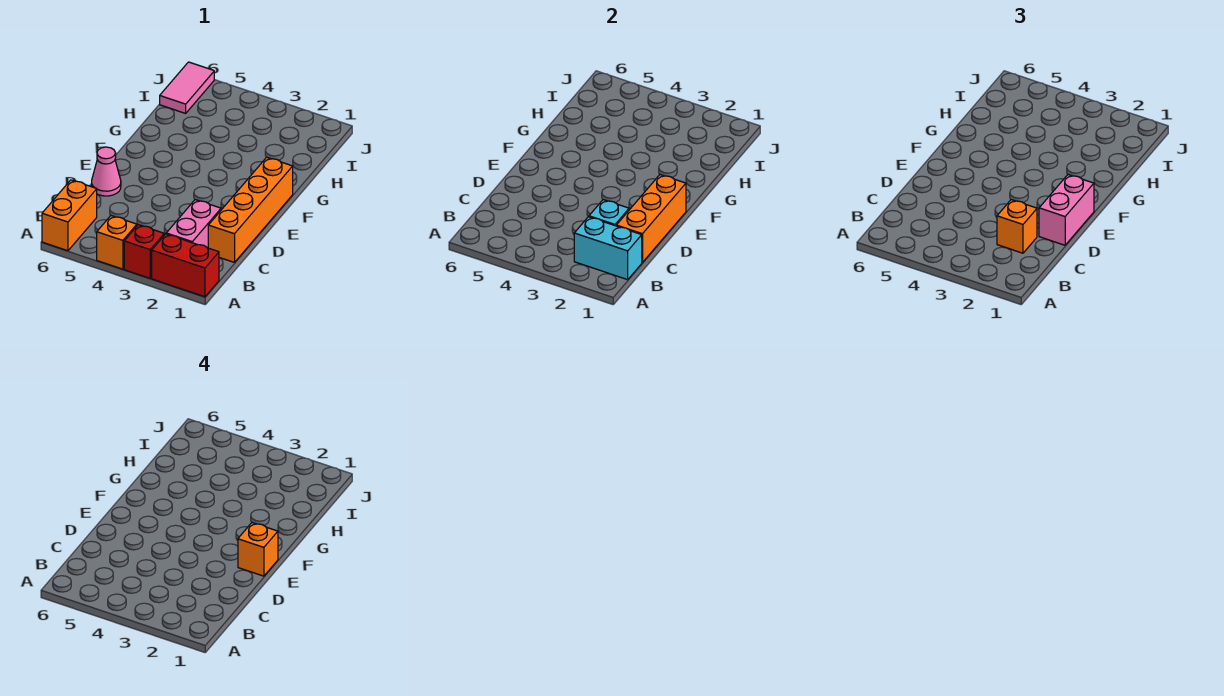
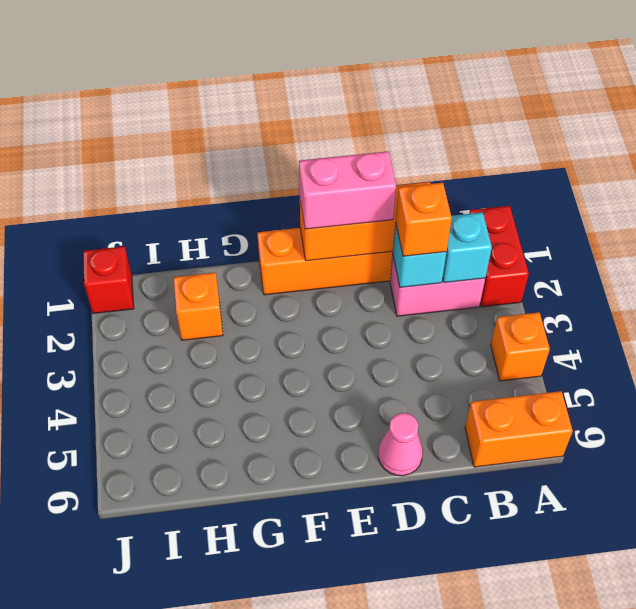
red brick A3 level 1 -> red brick J1 level 1
cyan brick B1:B2 level 2 -> cyan brick B2 level 2
orange brick E1 level 4 -> orange brick H2 level 1
pink tile I6:J6 level 1 -> none

